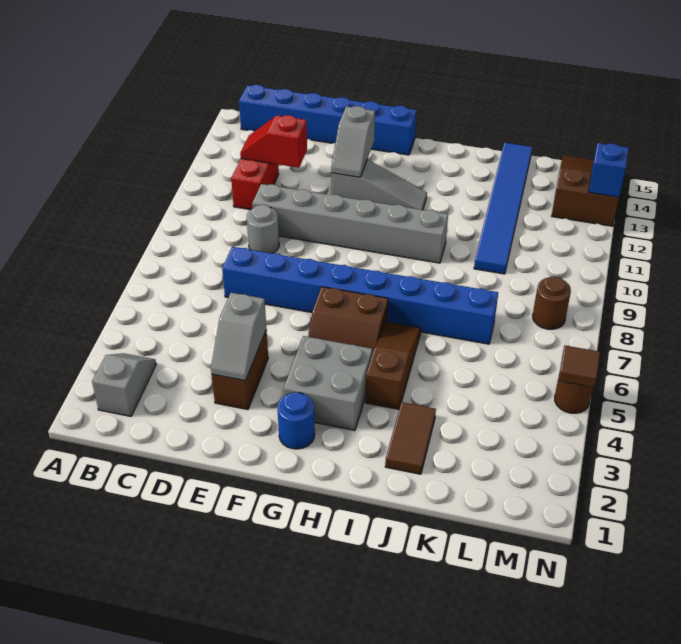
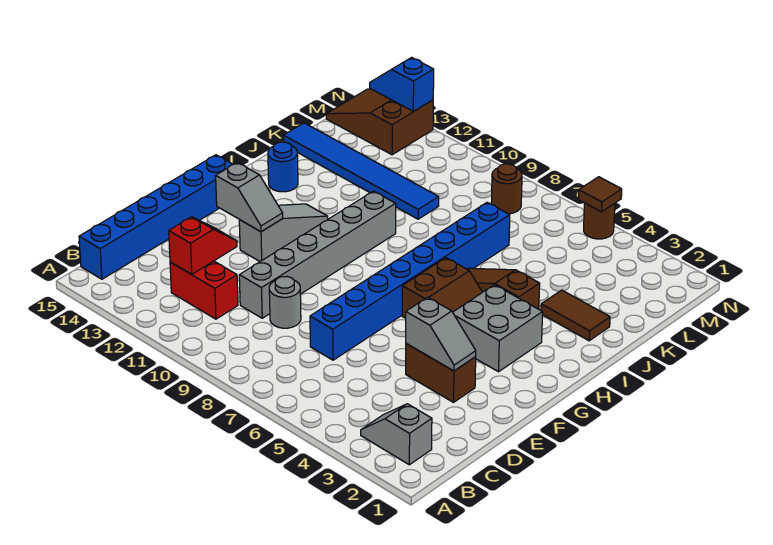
red slope C12:D12 level 2 top D -> red slope C12:D12 level 2 top C
blue round brick G2 level 1 -> blue round brick I14 level 1

